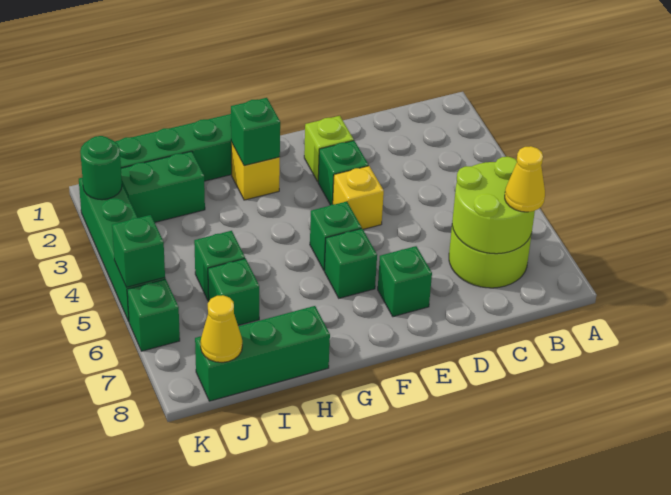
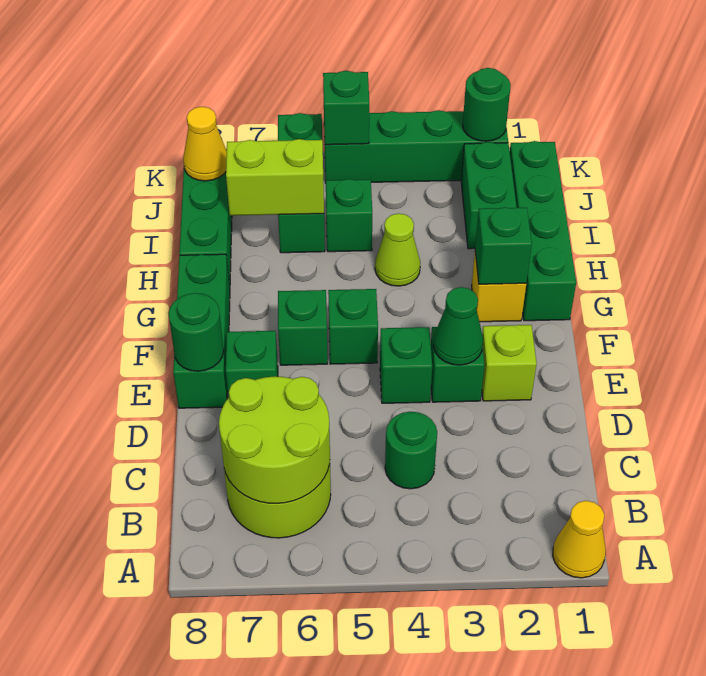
yellow cone B7 level 3 -> yellow cone A1 level 1
none -> green round brick C4 level 1
none -> green cone E3 level 2
yellow brick E4 level 1 -> green brick E4 level 1
none -> green brick E8:G8 level 1
none -> green round brick E8 level 2
none -> lime cone H4 level 1
none -> lime brick I6:I7 level 2

